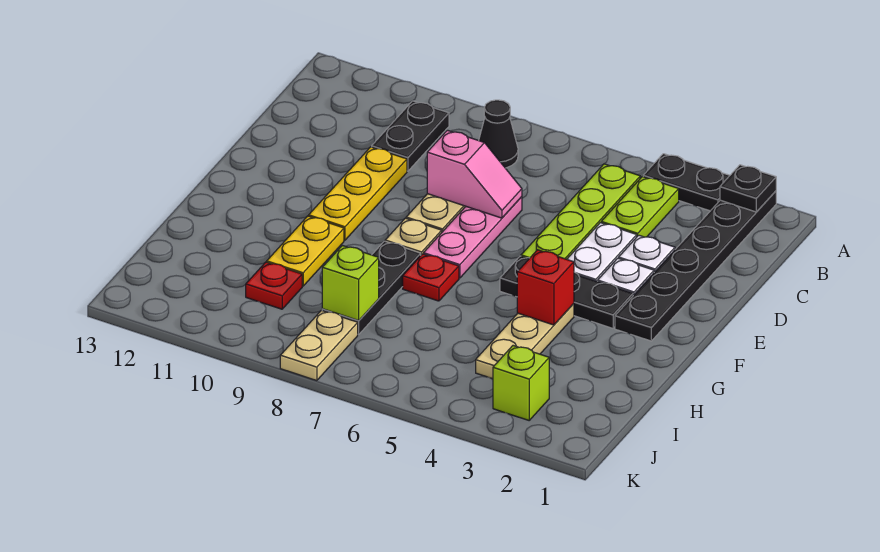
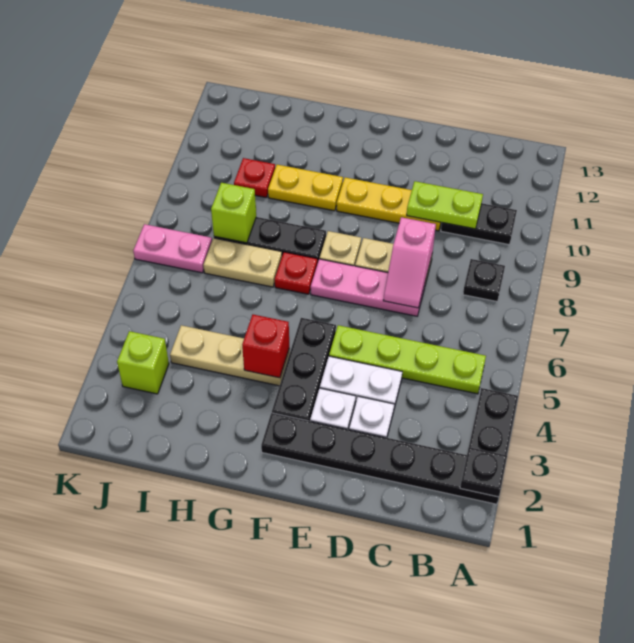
lime plate B4:C4 level 1 -> lime plate C10:D10 level 2
black cone B8 level 1 -> black plate B8 level 1
none -> pink plate J7:K7 level 1
tan plate J8:K8 level 1 -> tan plate H7:I7 level 1

